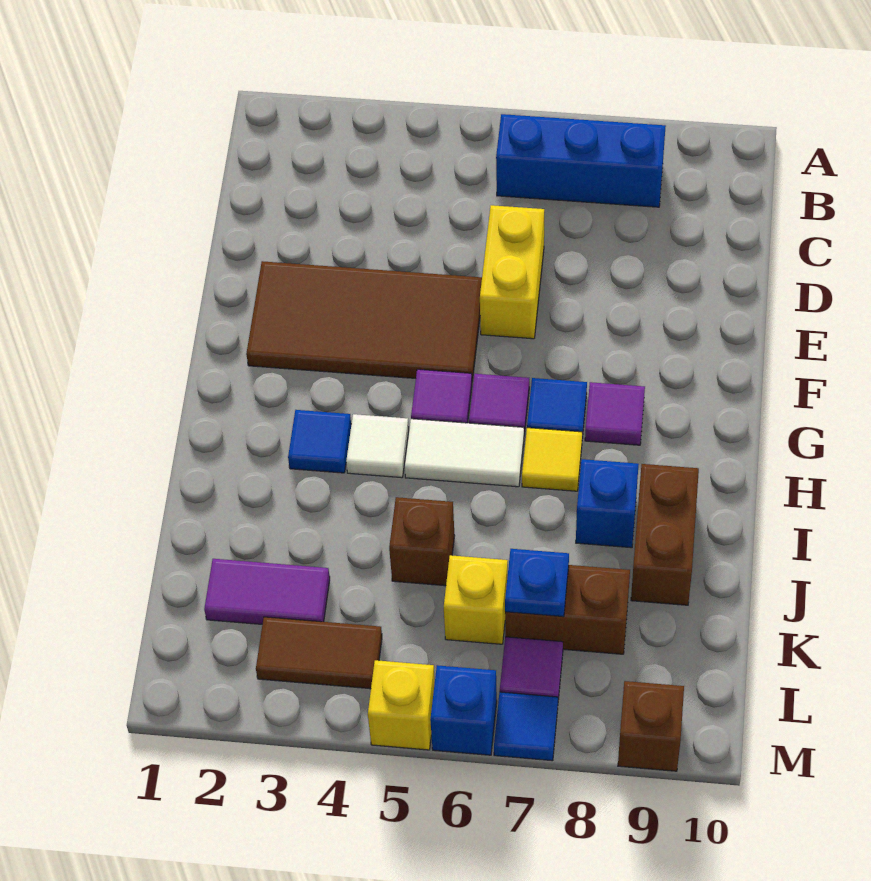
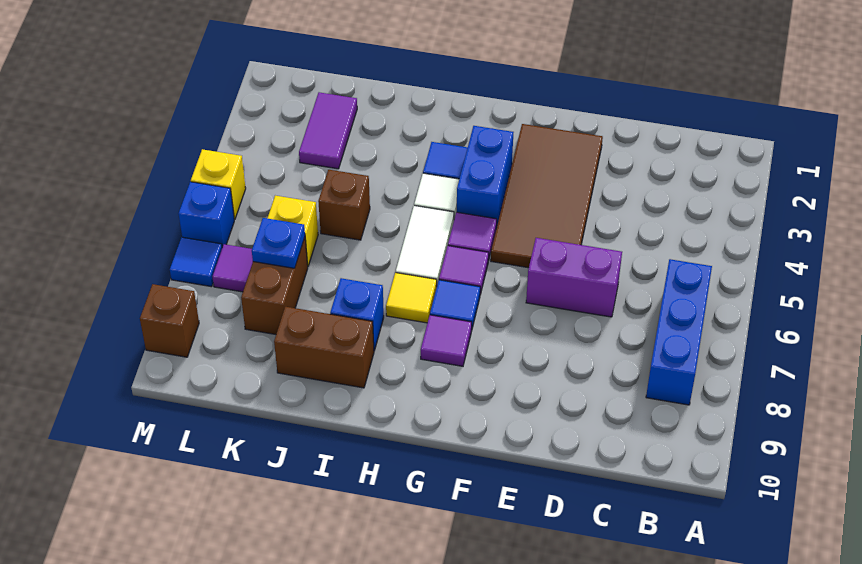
yellow brick D6:E6 level 1 -> purple brick D6:E6 level 1
none -> blue brick G3:G4 level 1
brown tile L3:L4 level 1 -> none

